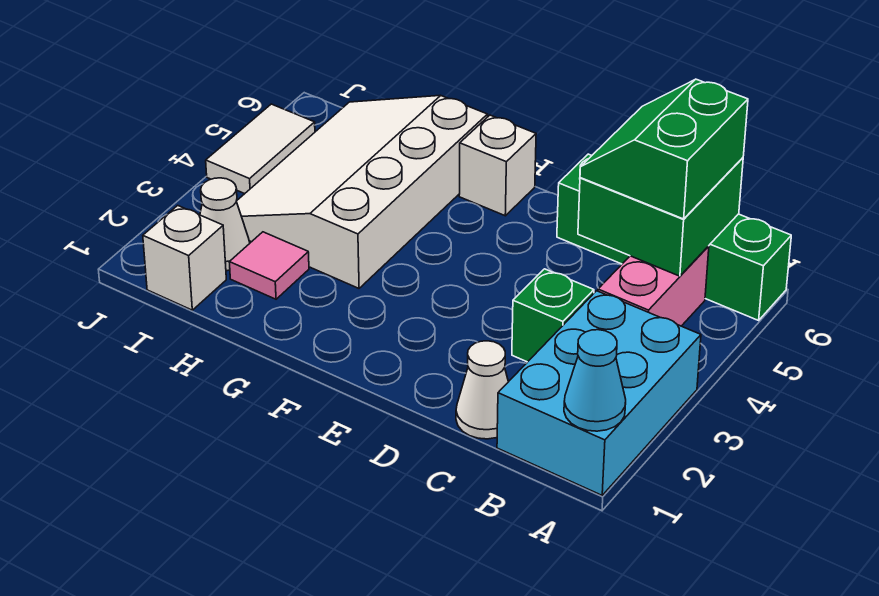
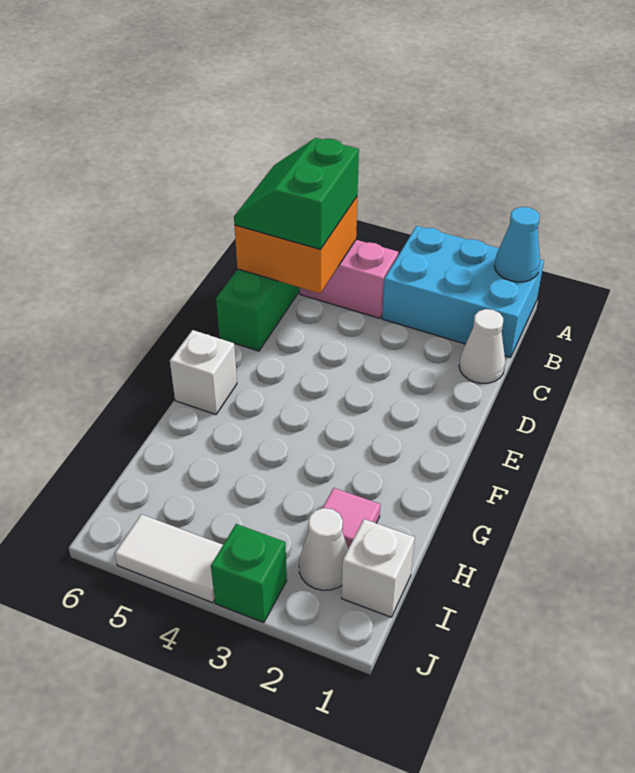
green brick B5:C6 level 2 -> orange brick B5:C6 level 2
green slope B5:C6 level 3 top B -> green slope B5:C6 level 3 top 5
green brick C3 level 1 -> green brick J3 level 1
white slope G3:I6 level 1 top G -> none

